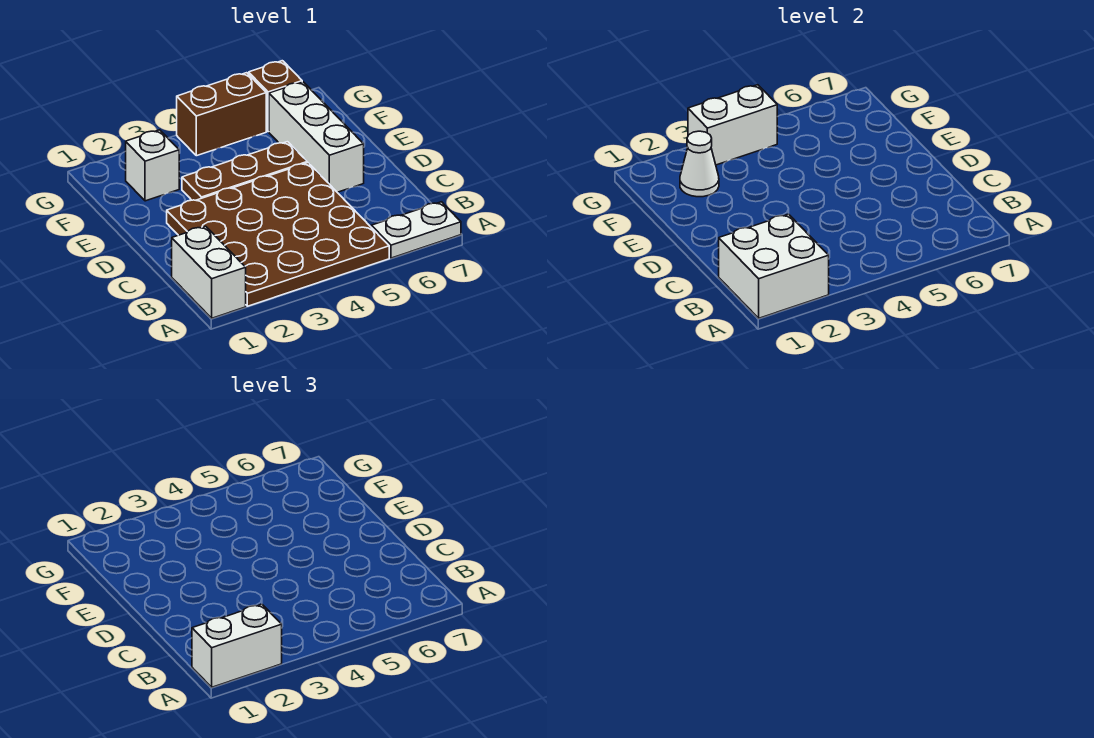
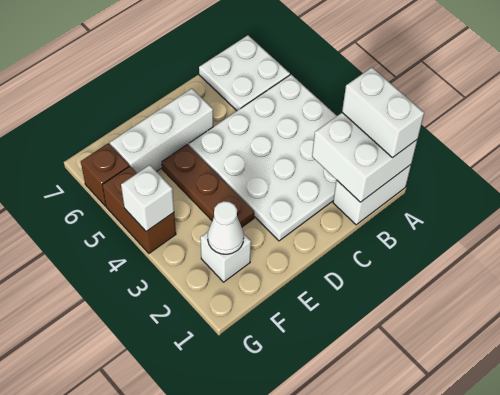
brown plate A2:D5 level 1 -> white plate A2:D5 level 1
white plate A6:A7 level 1 -> white plate A6:B7 level 1
white brick G3:G4 level 2 -> white brick G4 level 2

